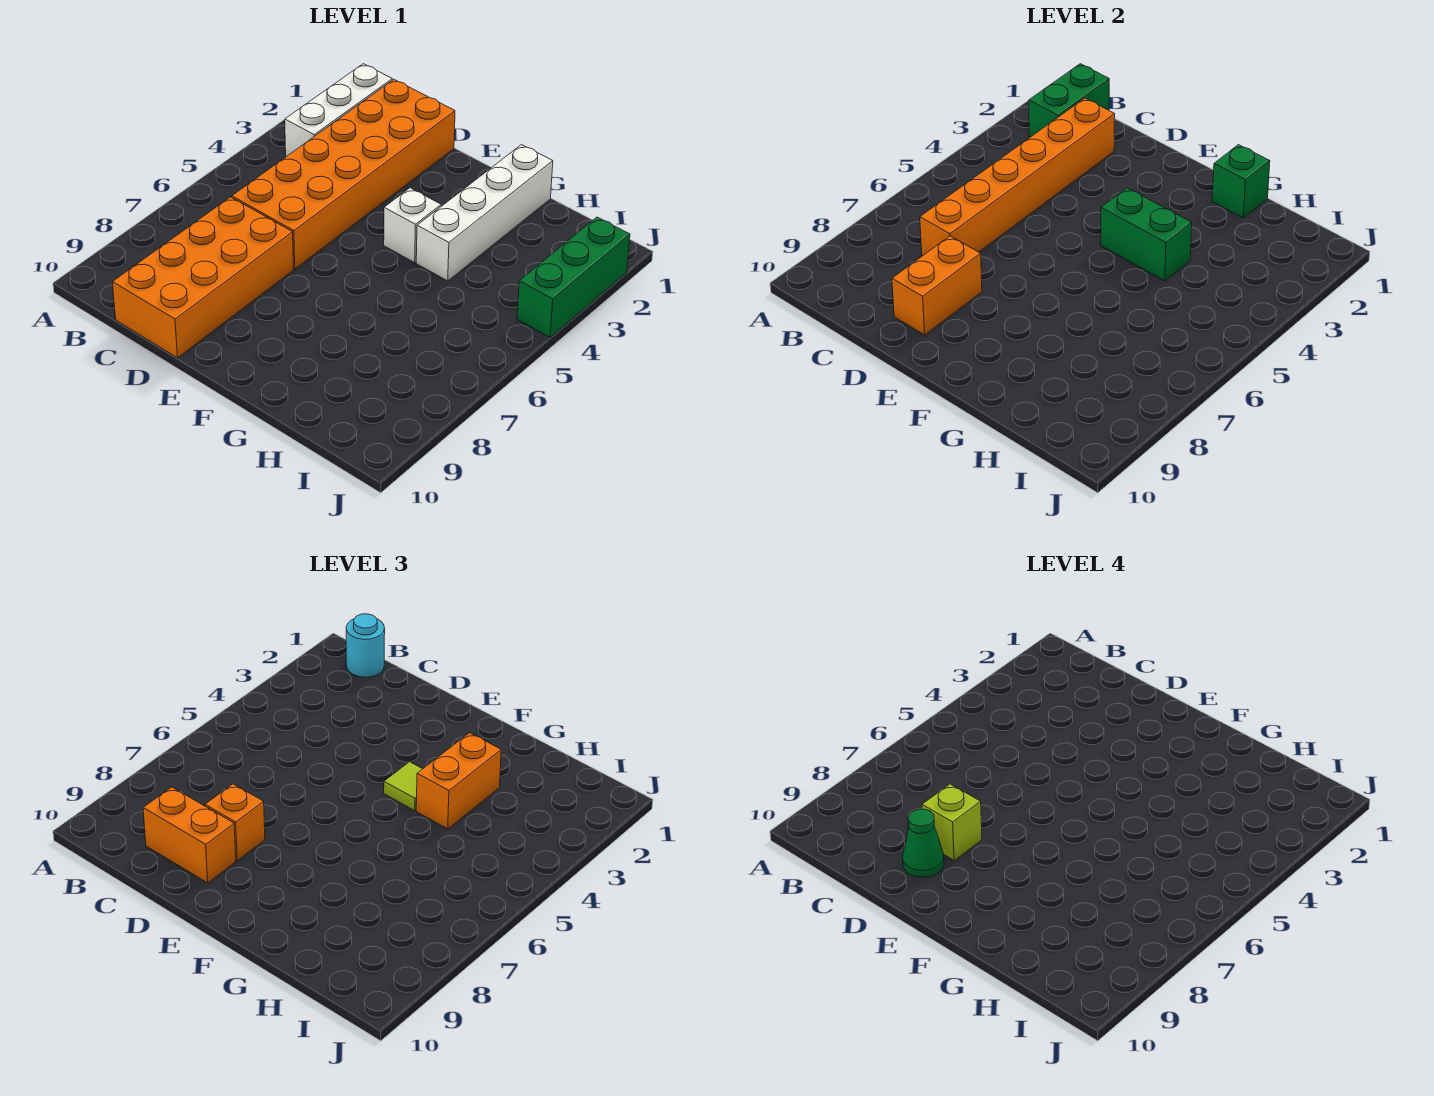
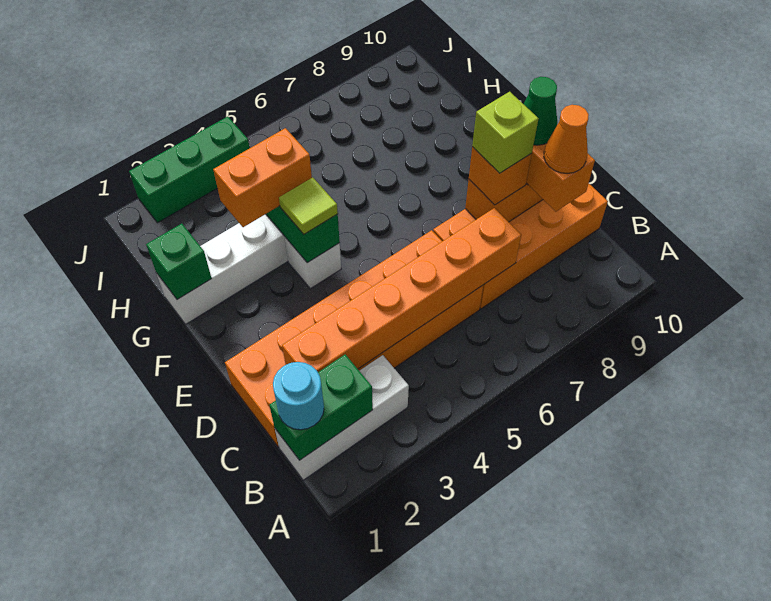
none -> orange cone C9 level 4

